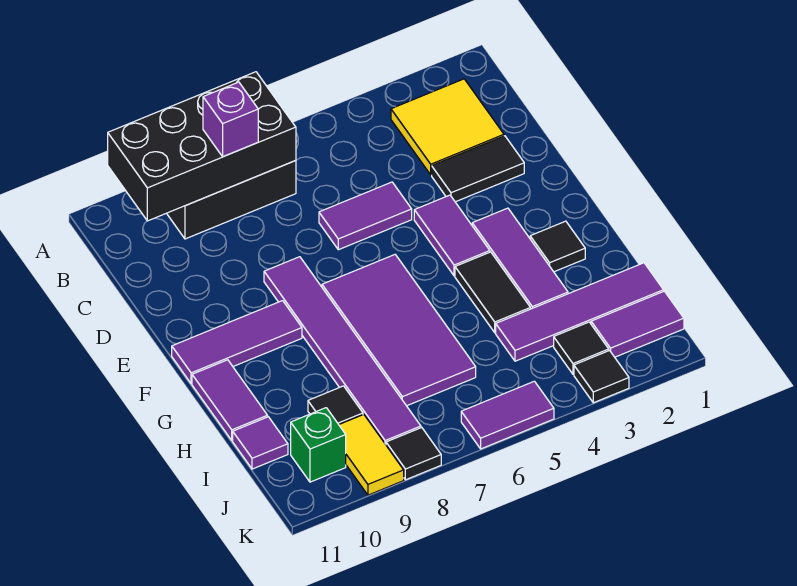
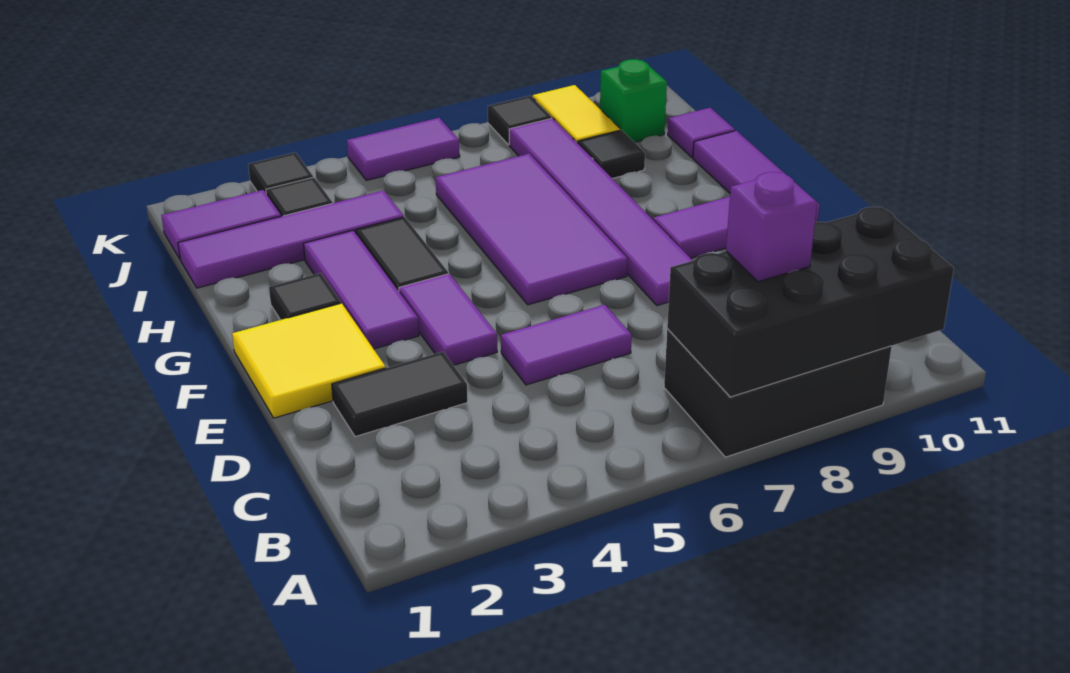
yellow tile B2:C3 level 1 -> yellow tile E1:F2 level 1

